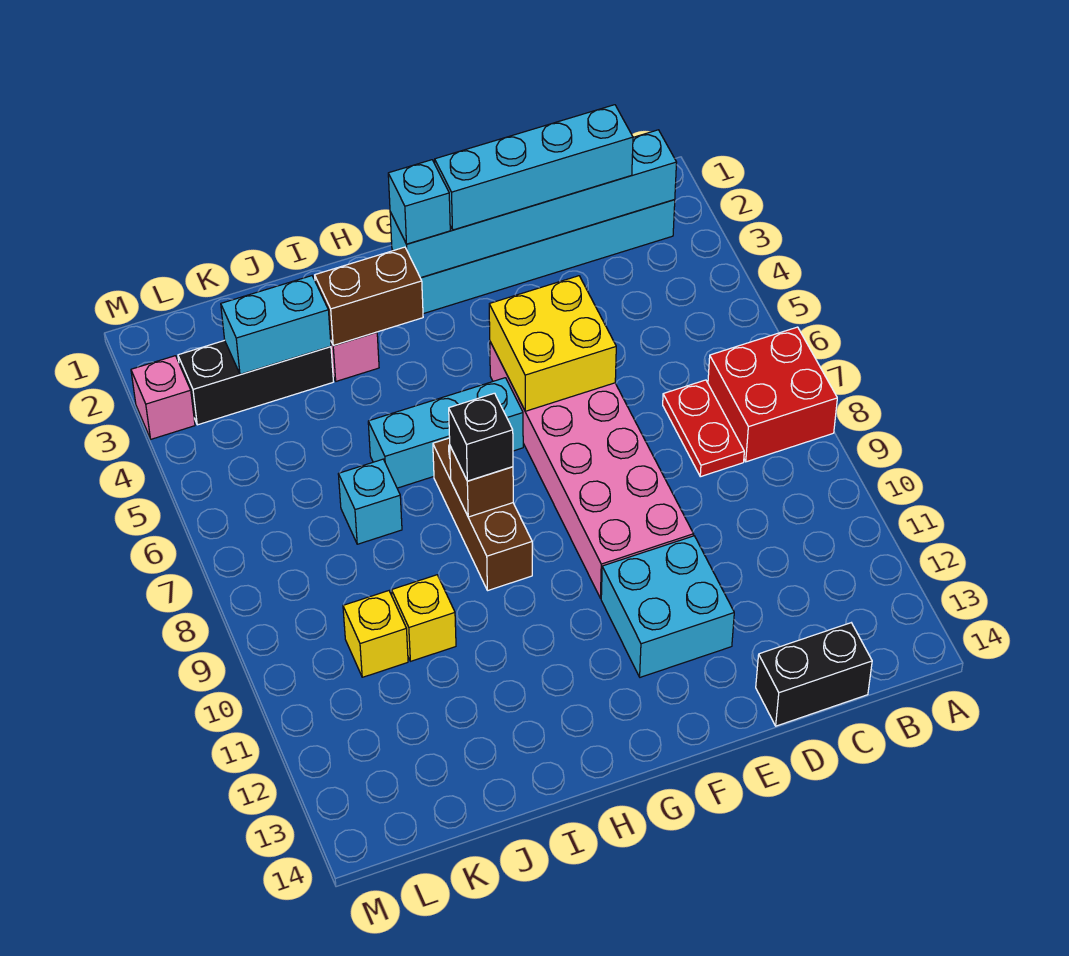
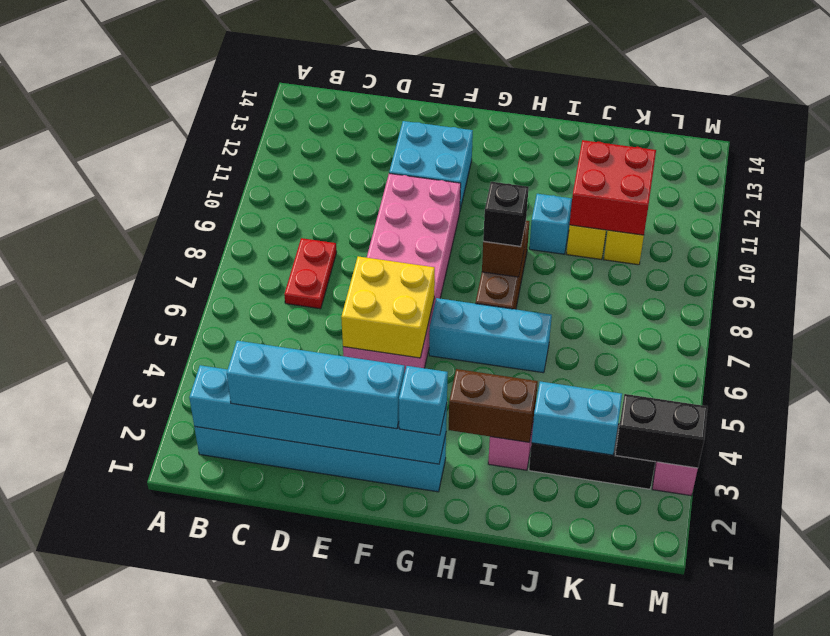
red brick A7:B8 level 1 -> red brick J10:K11 level 2
black brick C14:D14 level 1 -> black brick L3:M3 level 2
cyan brick J7 level 1 -> cyan brick I10 level 1

